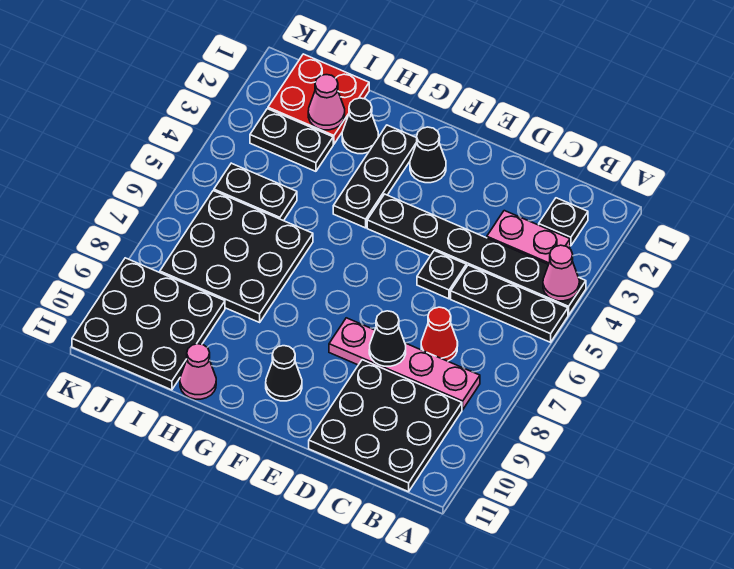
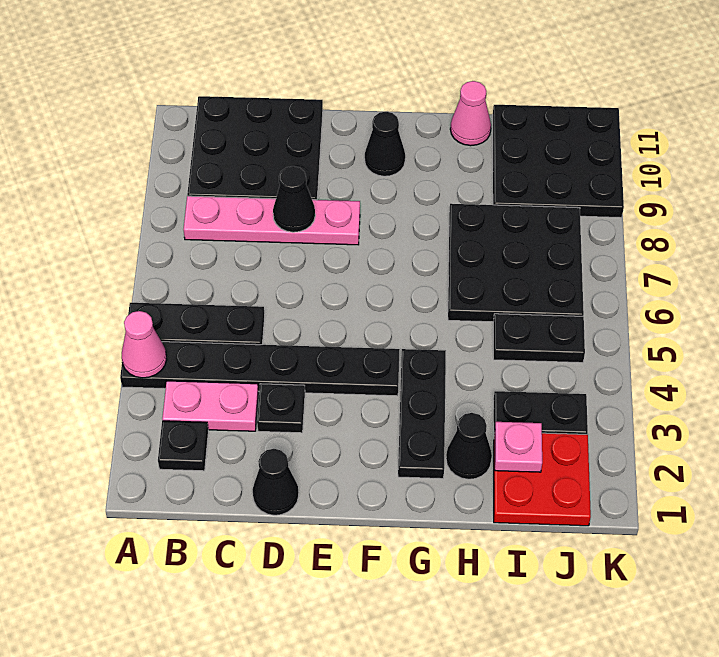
red cone C7 level 1 -> none
black plate D5 level 1 -> black plate D3 level 1
black cone F2 level 1 -> black cone D1 level 1
pink cone I2 level 2 -> pink plate I2 level 2

